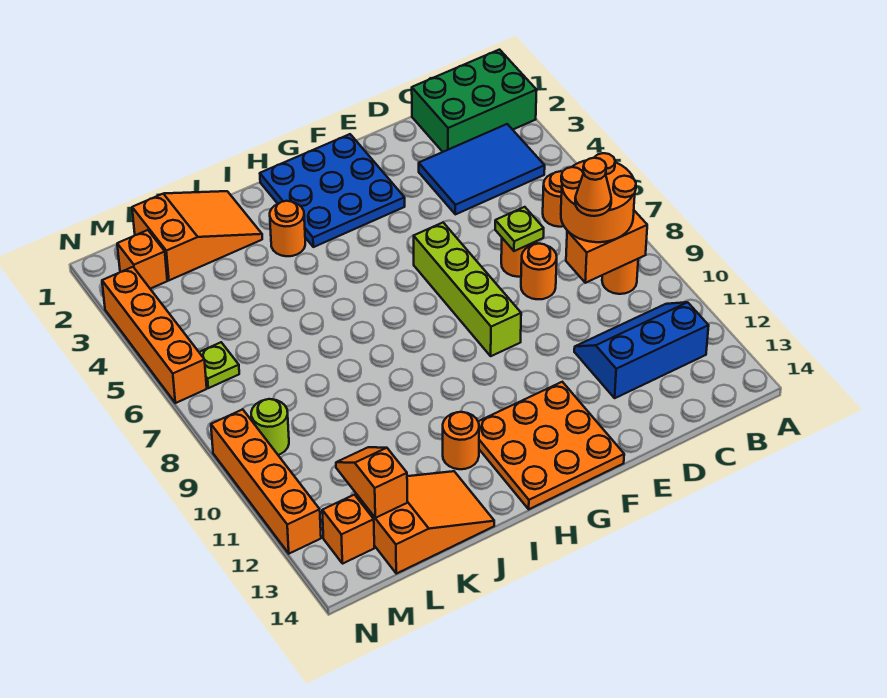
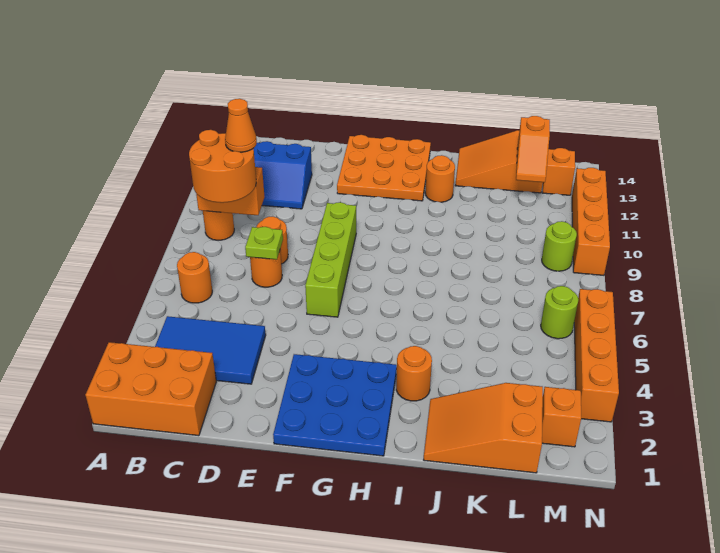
green brick A1:C2 level 1 -> orange brick A1:C2 level 1
lime plate M6 level 1 -> lime round brick M6 level 1

